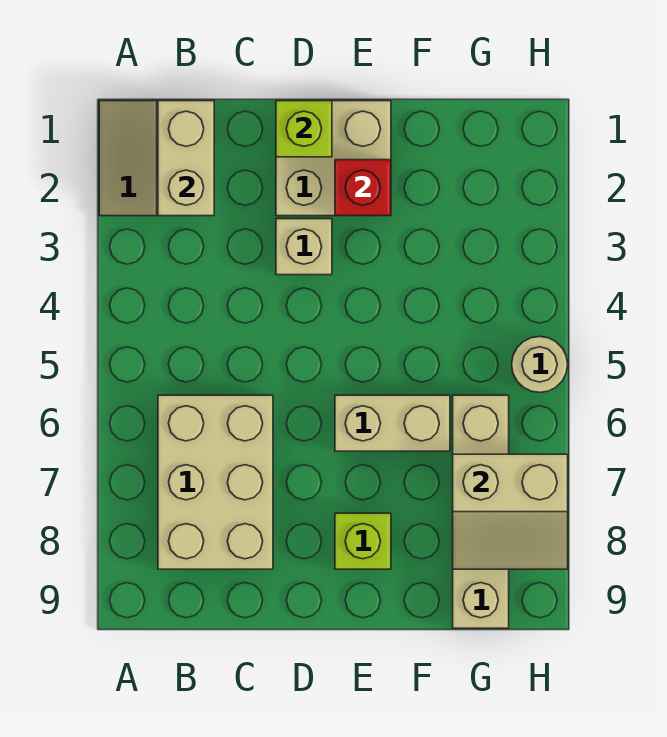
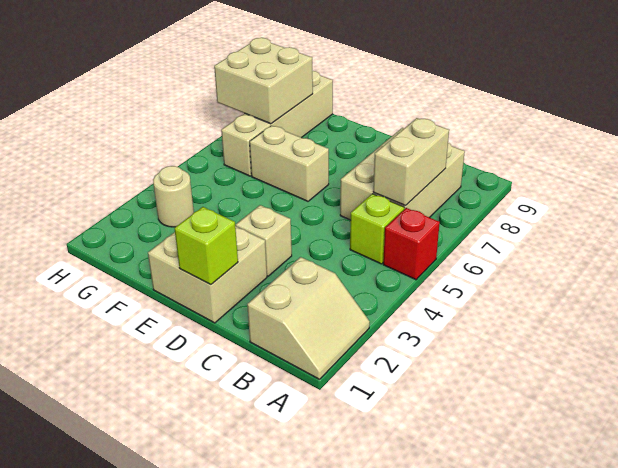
tan brick B1:B2 level 2 -> tan brick B6:B7 level 2
red brick E2 level 2 -> red brick A5 level 1
lime brick E8 level 1 -> lime brick B5 level 1
tan slope G7:H8 level 2 top 7 -> tan brick G7:H8 level 2
tan round brick H5 level 1 -> tan round brick G3 level 1

